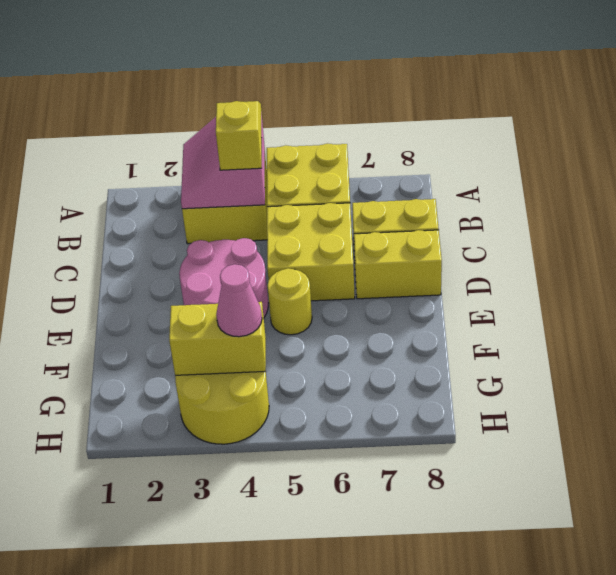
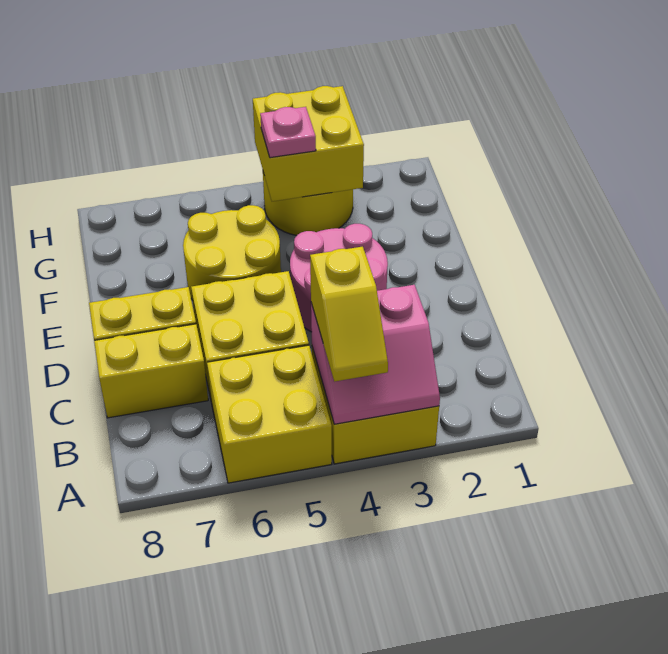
pink slope A3:B4 level 2 top 4 -> pink slope A3:B4 level 2 top B
yellow round brick E5 level 1 -> yellow round brick E5:F6 level 1
yellow brick G3:G4 level 2 -> yellow brick G3:H4 level 2
pink cone G4 level 3 -> pink plate G4 level 3

